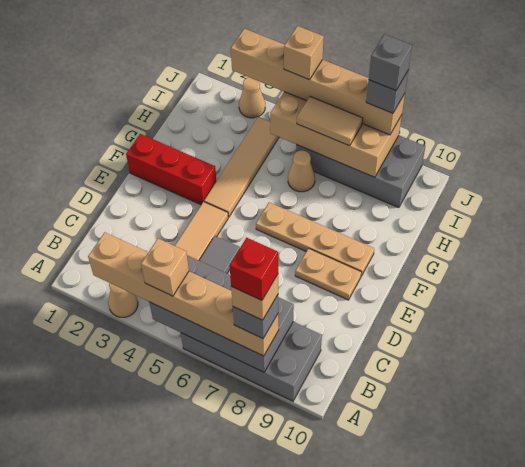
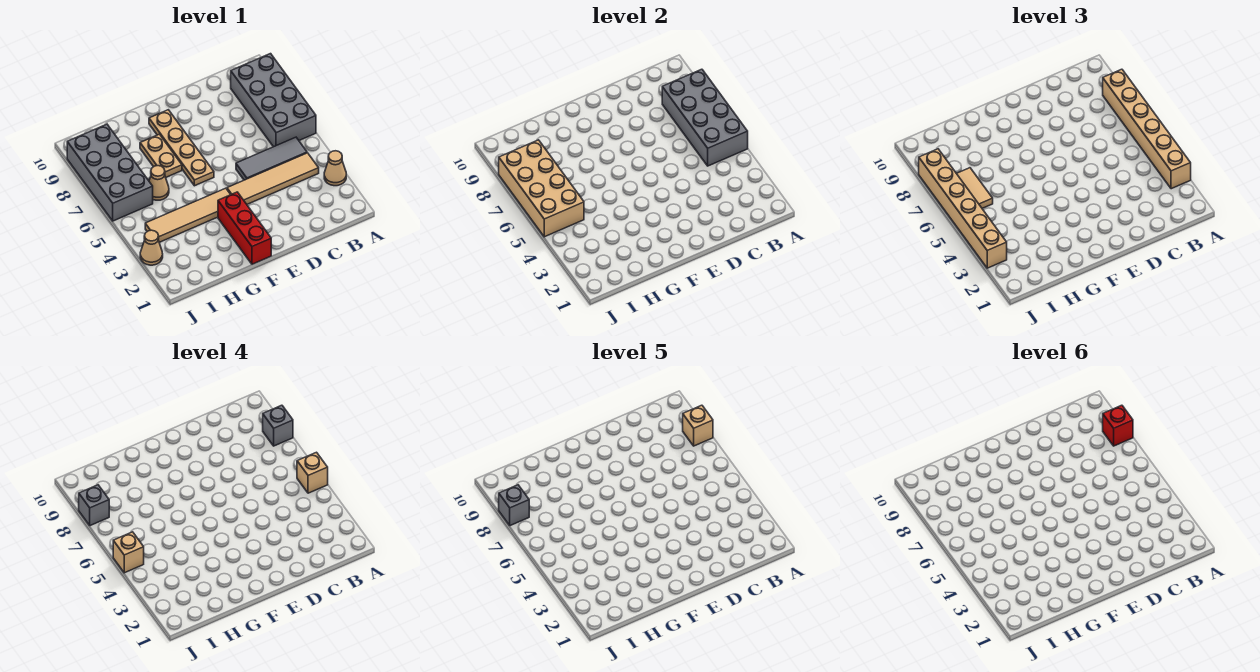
tan plate E8:E9 level 1 -> tan plate G7:G8 level 1

